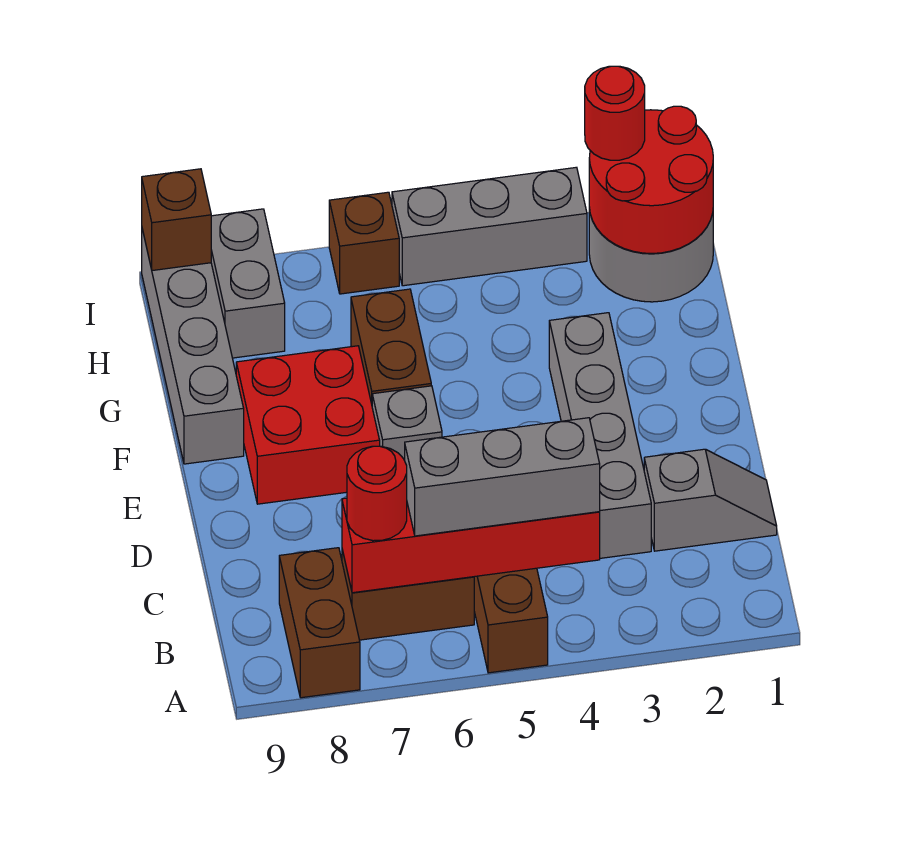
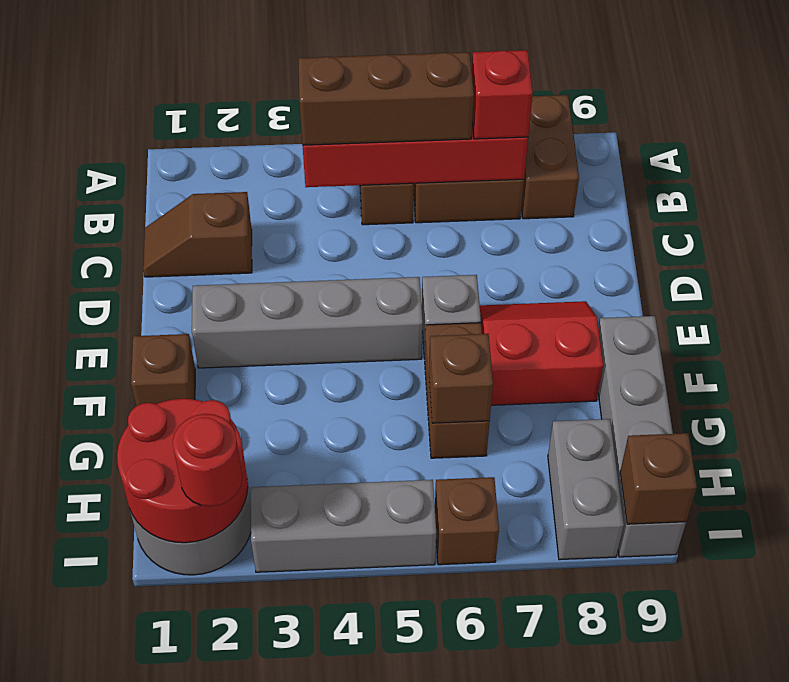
grey brick B4:B6 level 3 -> brown brick B4:B6 level 3
red round brick B7 level 3 -> red brick B7 level 3
grey slope C1:C2 level 1 top 2 -> brown slope C1:C2 level 1 top 2
grey brick C3:F3 level 1 -> grey brick E2:E5 level 1
red brick E7:F8 level 1 -> red slope E7:F8 level 1 top F
none -> brown brick F1 level 1
none -> brown brick G6 level 2

